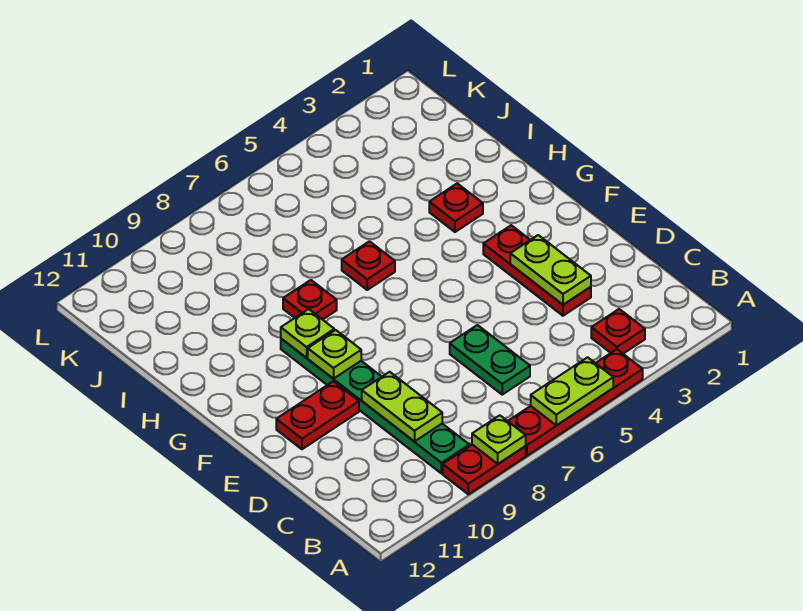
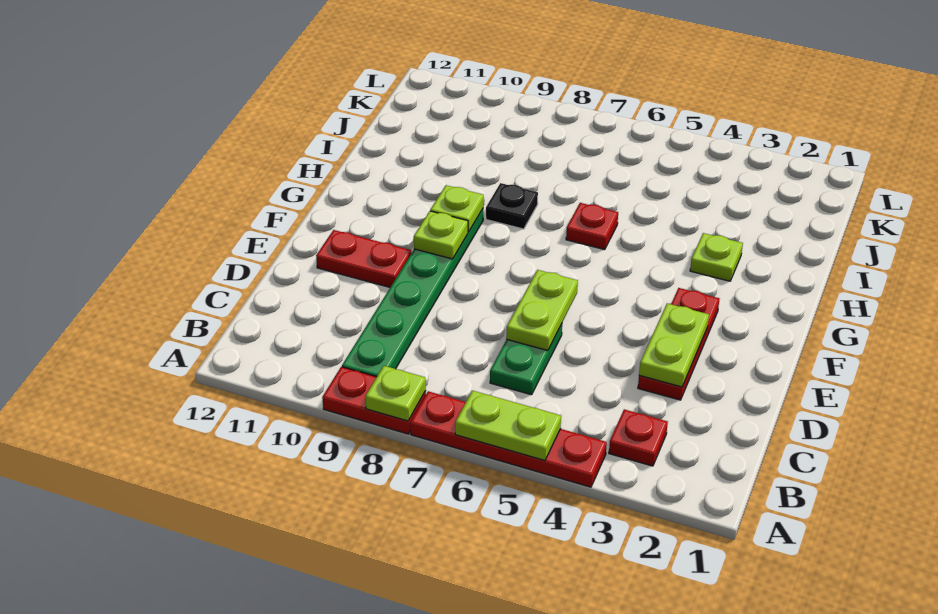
lime plate C9:D9 level 2 -> lime plate D6:E6 level 2
red plate H3 level 1 -> lime plate H3 level 1
red plate H8 level 1 -> black plate H8 level 1

